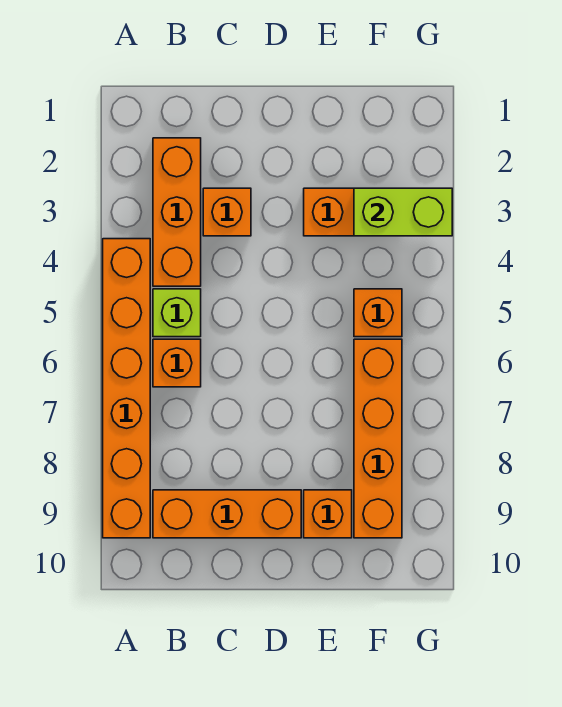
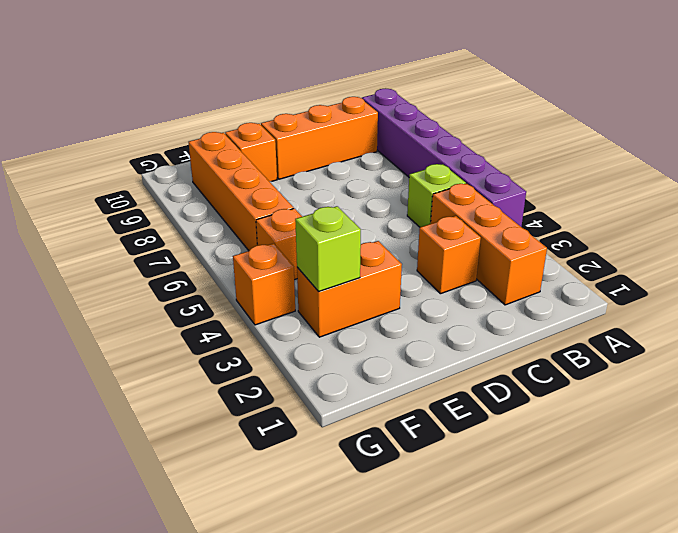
orange brick A4:A9 level 1 -> purple brick A4:A9 level 1
orange brick B6 level 1 -> orange brick G4 level 1
lime brick F3:G3 level 2 -> lime brick F3 level 2

